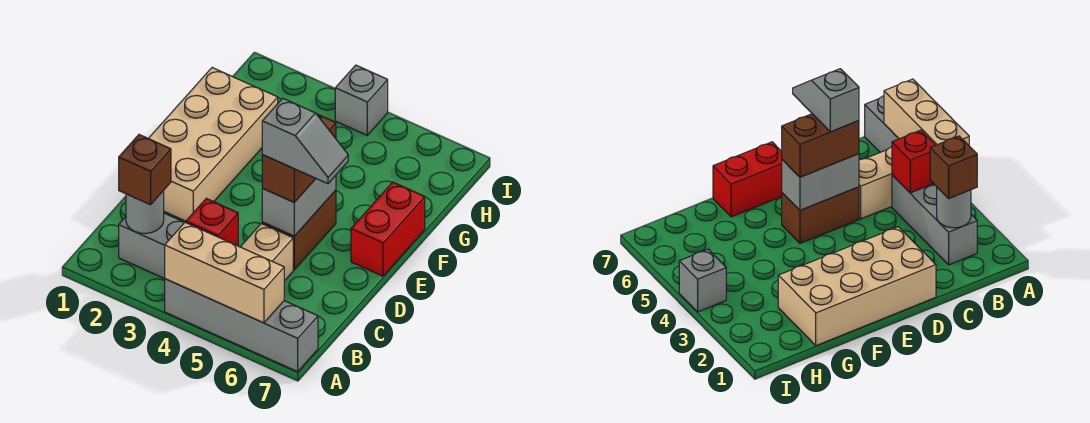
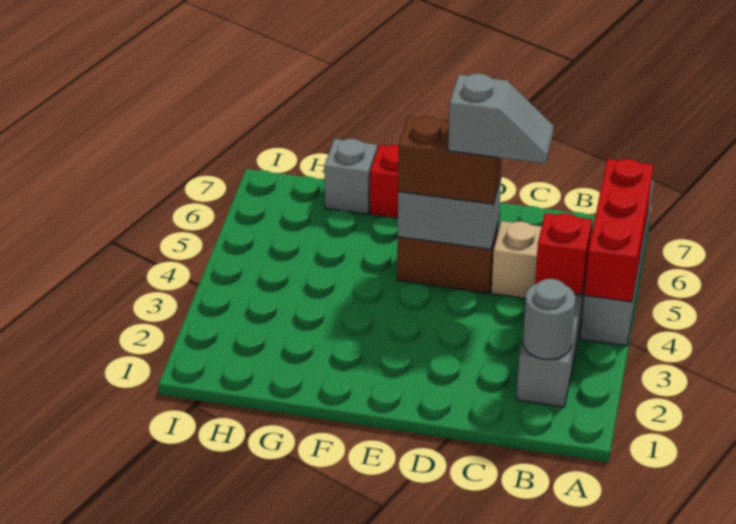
tan brick A4:A6 level 2 -> red brick A4:A6 level 2
brown brick B2 level 3 -> none
tan brick D1:G2 level 1 -> none
grey slope D5:D6 level 4 top 5 -> grey slope C5:D5 level 4 top D
grey brick I4 level 1 -> grey brick G7 level 1

